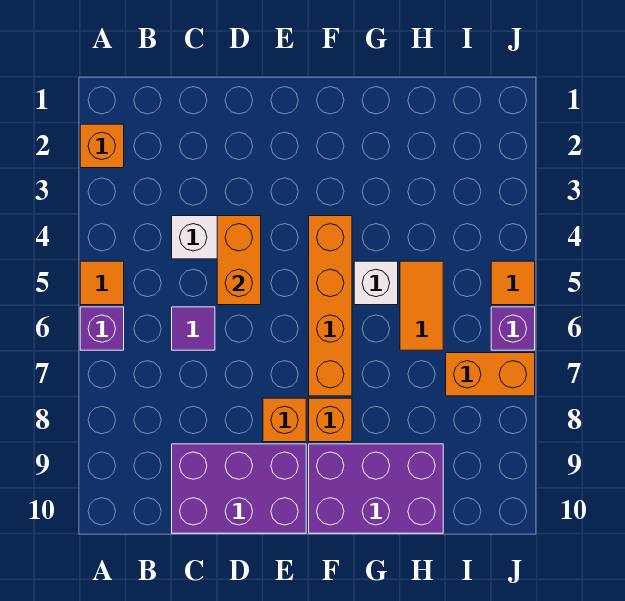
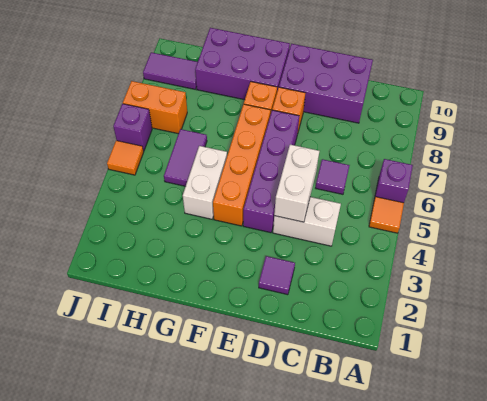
orange brick A2 level 1 -> none
none -> purple tile D2 level 1
orange brick D4:D5 level 2 -> white brick D4:D5 level 2
none -> purple brick E4:E7 level 1
white brick G5 level 1 -> white brick G4:G5 level 1
orange tile H5:H6 level 1 -> purple tile H5:H6 level 1
none -> purple tile I9:J9 level 1

